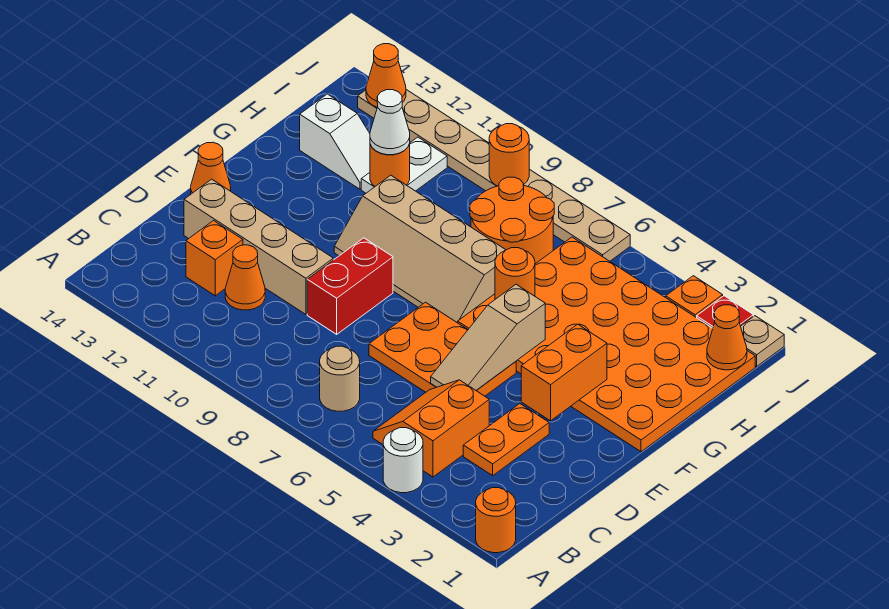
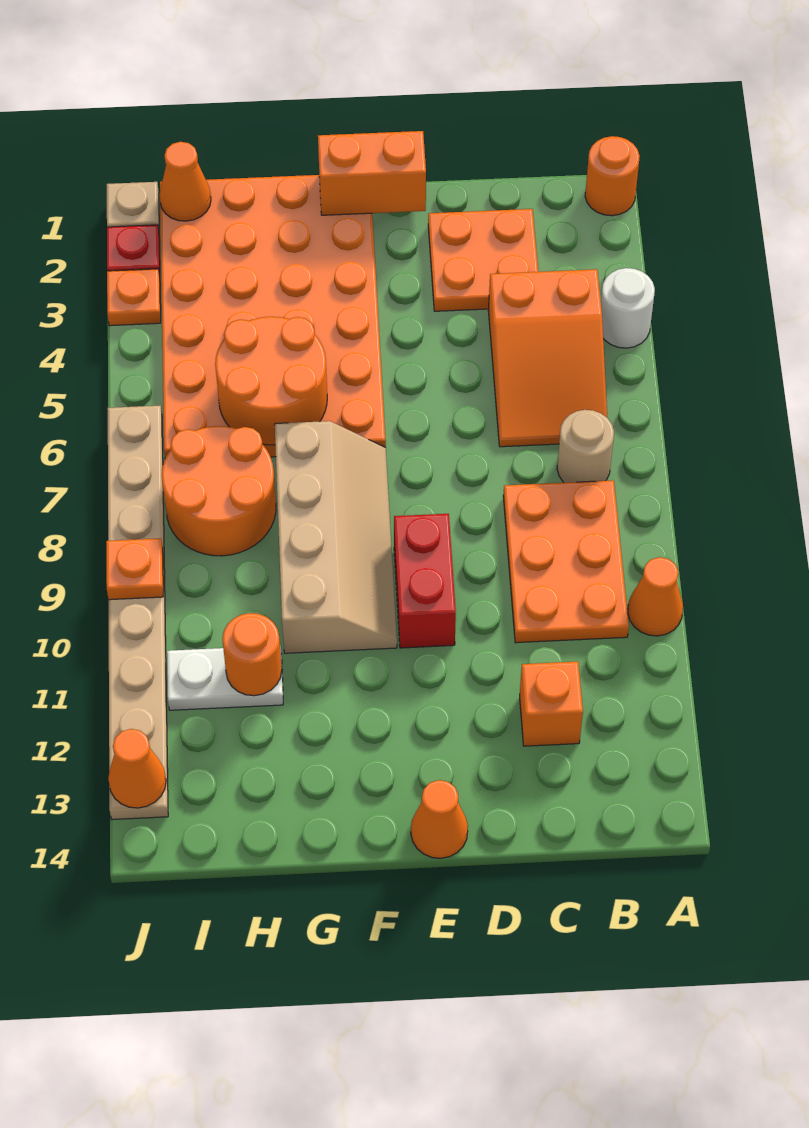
orange slope B4:C5 level 1 top 4 -> orange slope B4:C6 level 1 top 4
orange plate C3:D3 level 1 -> orange plate C2:D3 level 1
orange cone C11 level 1 -> orange cone A10 level 1
orange plate D5:E7 level 1 -> orange plate B8:C10 level 1
tan slope D5:F5 level 2 top F -> none
red brick D9:E9 level 1 -> red brick E9:E10 level 1
tan brick D10:D13 level 1 -> none
orange brick E3:F3 level 2 -> orange brick E1:F1 level 2
orange round brick G6 level 2 -> orange round brick G5:H6 level 2
white cone H11 level 3 -> none
white slope H12:H13 level 1 top 13 -> none
orange round brick J9 level 2 -> orange plate J9 level 2

